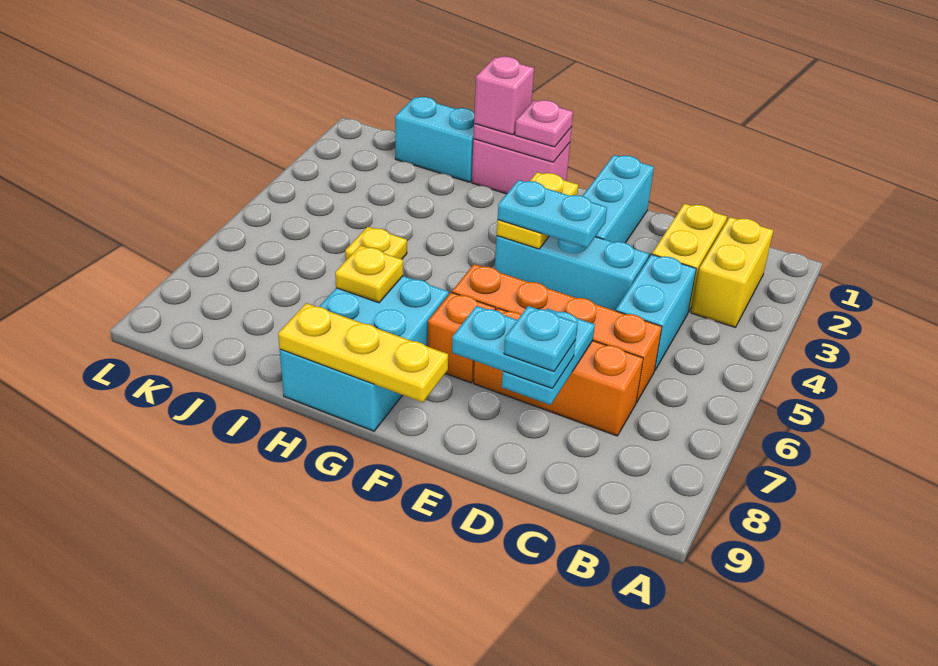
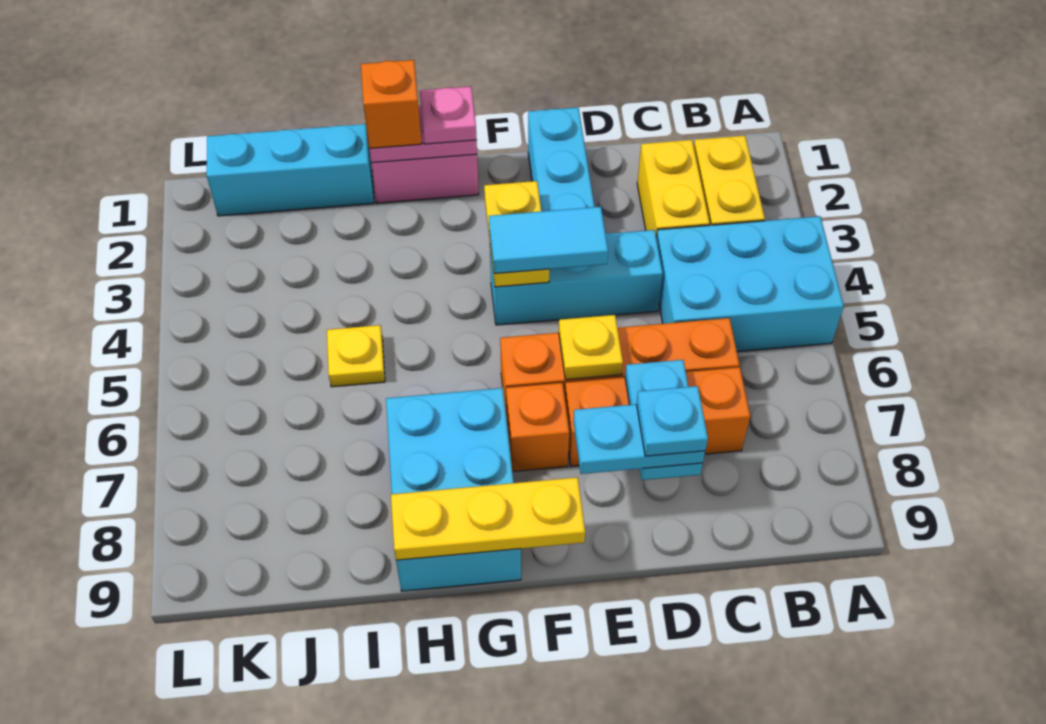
cyan brick C4:C5 level 1 -> cyan brick A4:C5 level 1
cyan plate E4:F4 level 3 -> cyan tile E4:F4 level 3
pink brick H1 level 3 -> orange brick H1 level 3
yellow plate H7 level 2 -> yellow plate E6 level 2
cyan brick I1:J1 level 1 -> cyan brick I1:K1 level 1

